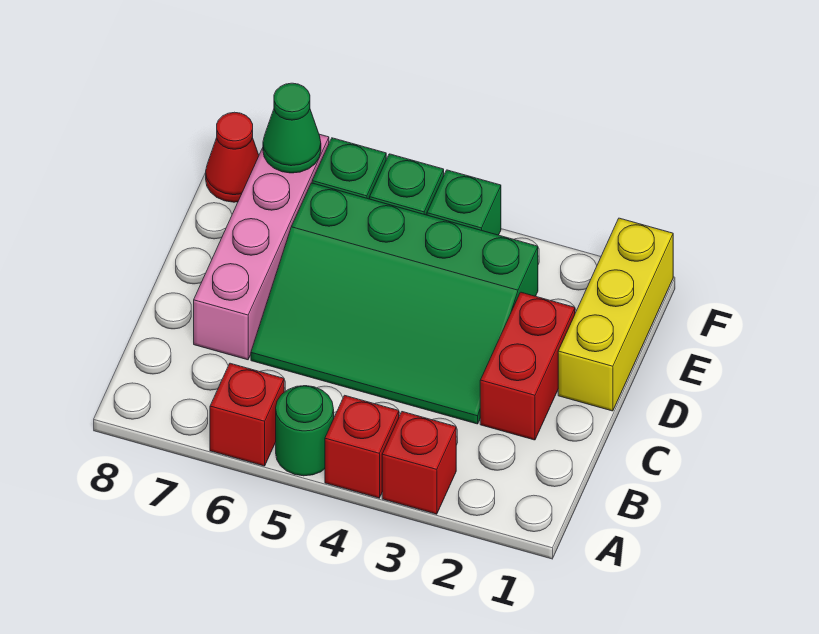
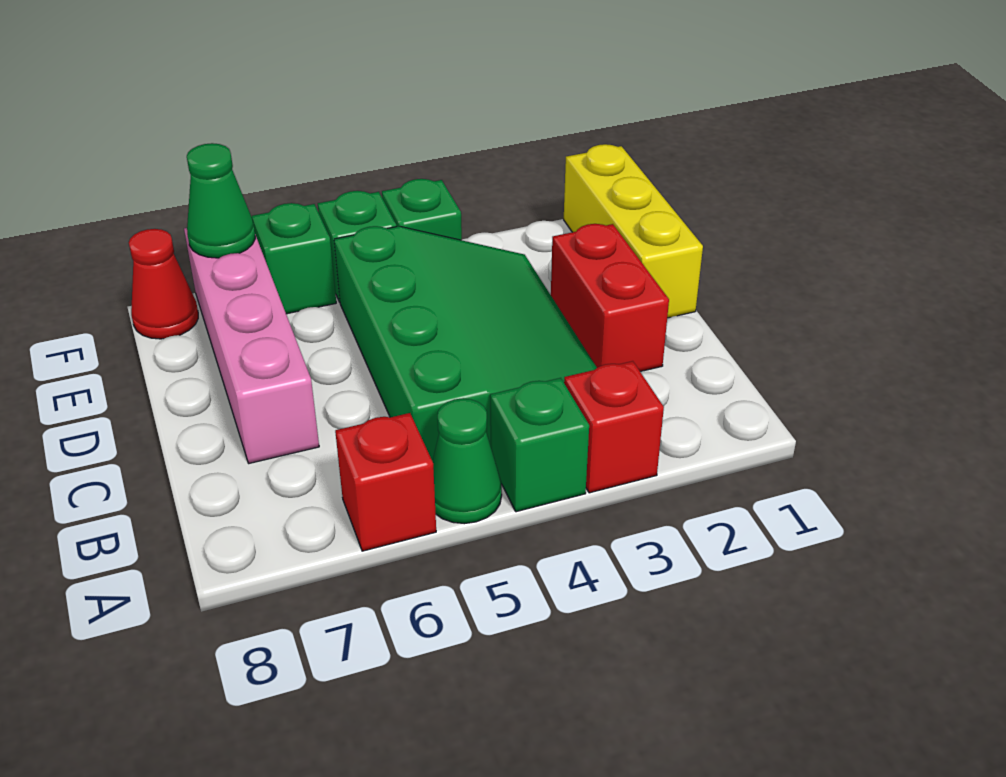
red brick A4 level 1 -> green brick A4 level 1
green round brick A5 level 1 -> green cone A5 level 1
green slope C3:E6 level 1 top E -> green slope B3:E5 level 1 top 5

